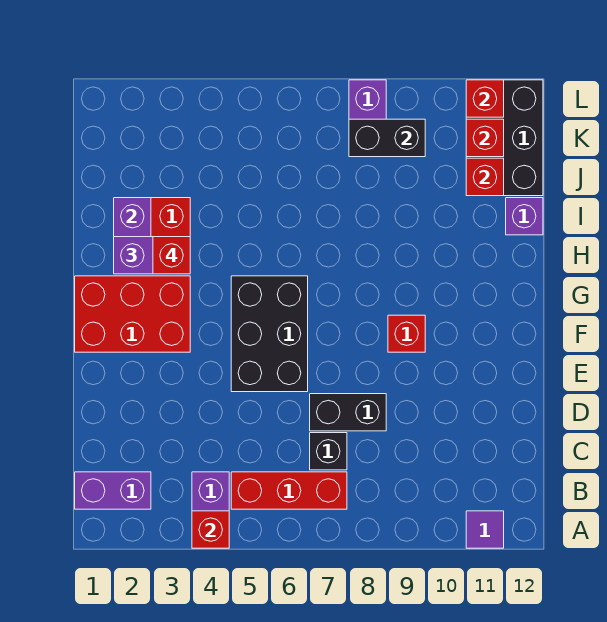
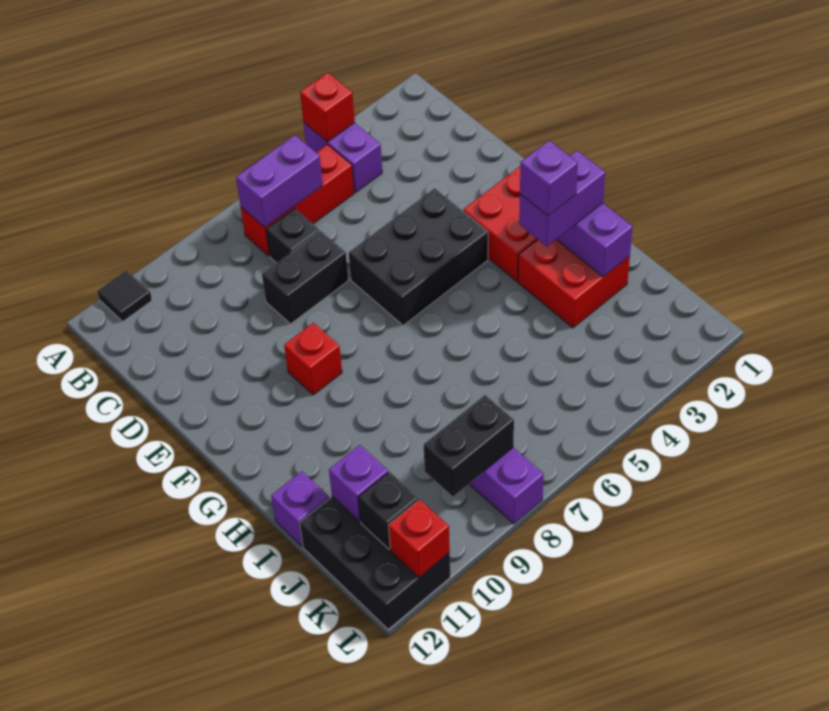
purple tile A11 level 1 -> black tile A11 level 1
purple brick B1:B2 level 1 -> purple brick B6:B7 level 2
black brick E5:G6 level 1 -> black brick E4:F6 level 1
red brick H3 level 4 -> purple brick H3 level 4
red brick J11 level 2 -> purple brick J11 level 2
red brick K11 level 2 -> black brick K11 level 2

